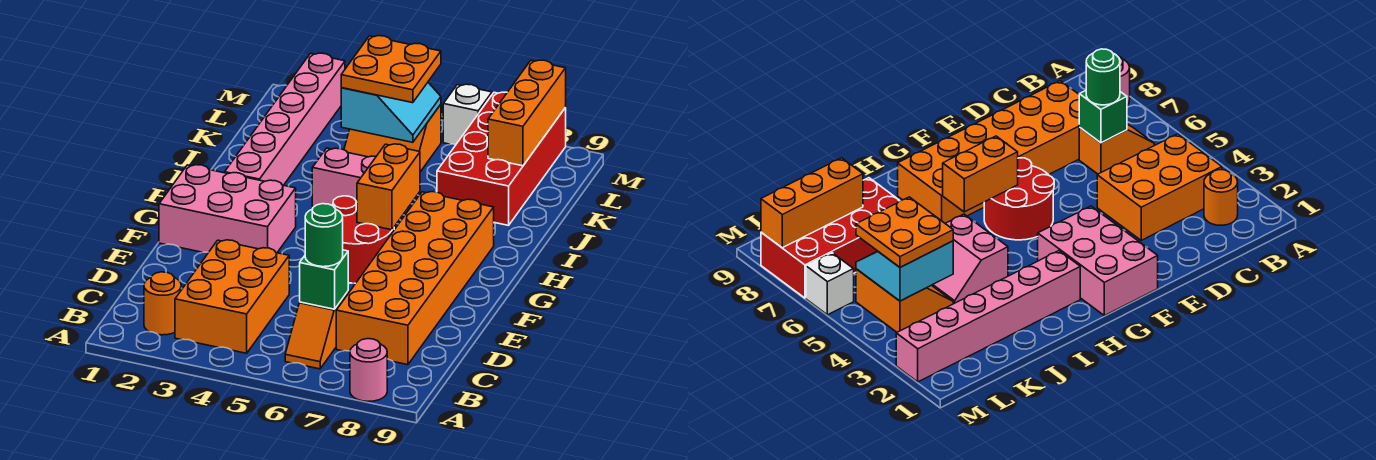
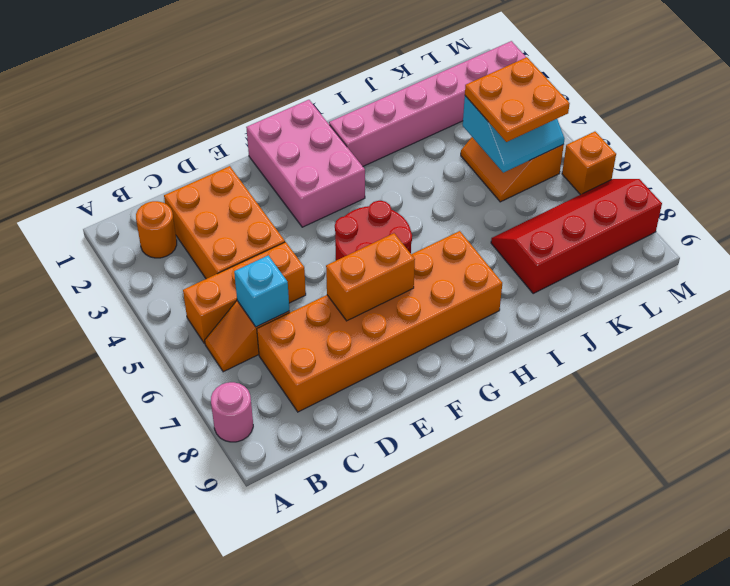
orange brick B3:D4 level 1 -> orange brick C2:D4 level 1
green brick C6 level 2 -> cyan brick C6 level 2
green round brick C6 level 3 -> none
orange brick G6:H6 level 2 -> orange brick E7:F7 level 2
pink slope I4:J5 level 1 top I -> none
red brick J7:M8 level 1 -> red slope J7:M8 level 1 top 8
orange brick K8:M8 level 2 -> orange brick B5:D5 level 1
white brick M6 level 1 -> orange brick M6 level 1

